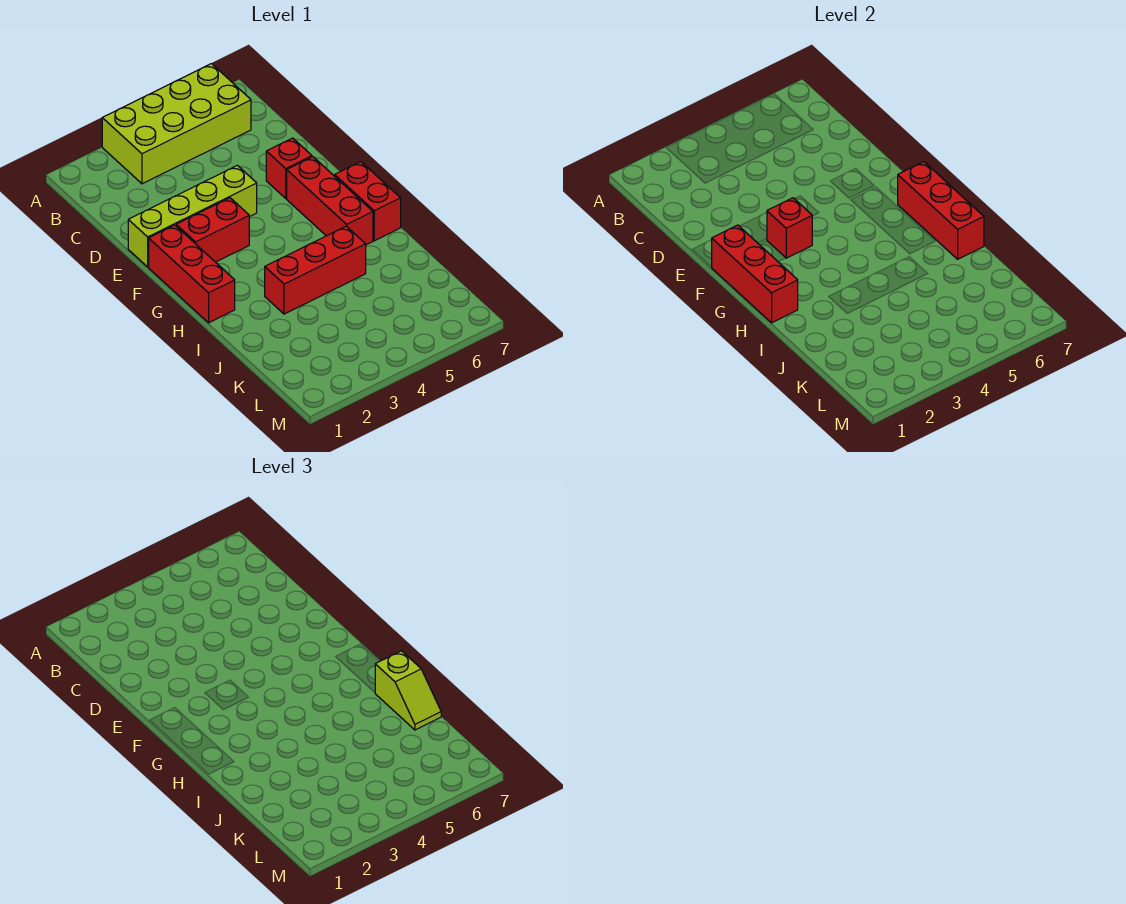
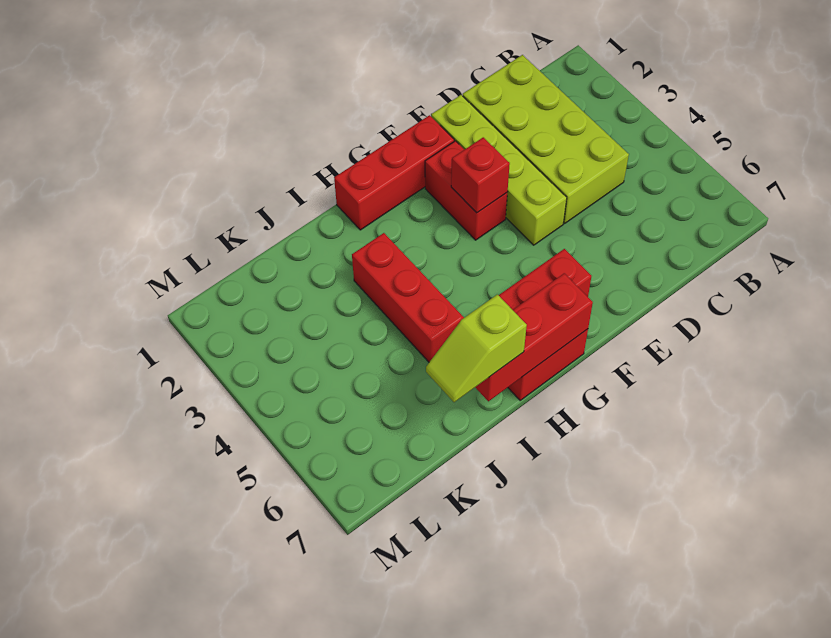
lime brick A3:B6 level 1 -> lime brick C1:D4 level 1
red brick E6 level 1 -> none
red brick F1:H1 level 2 -> none

